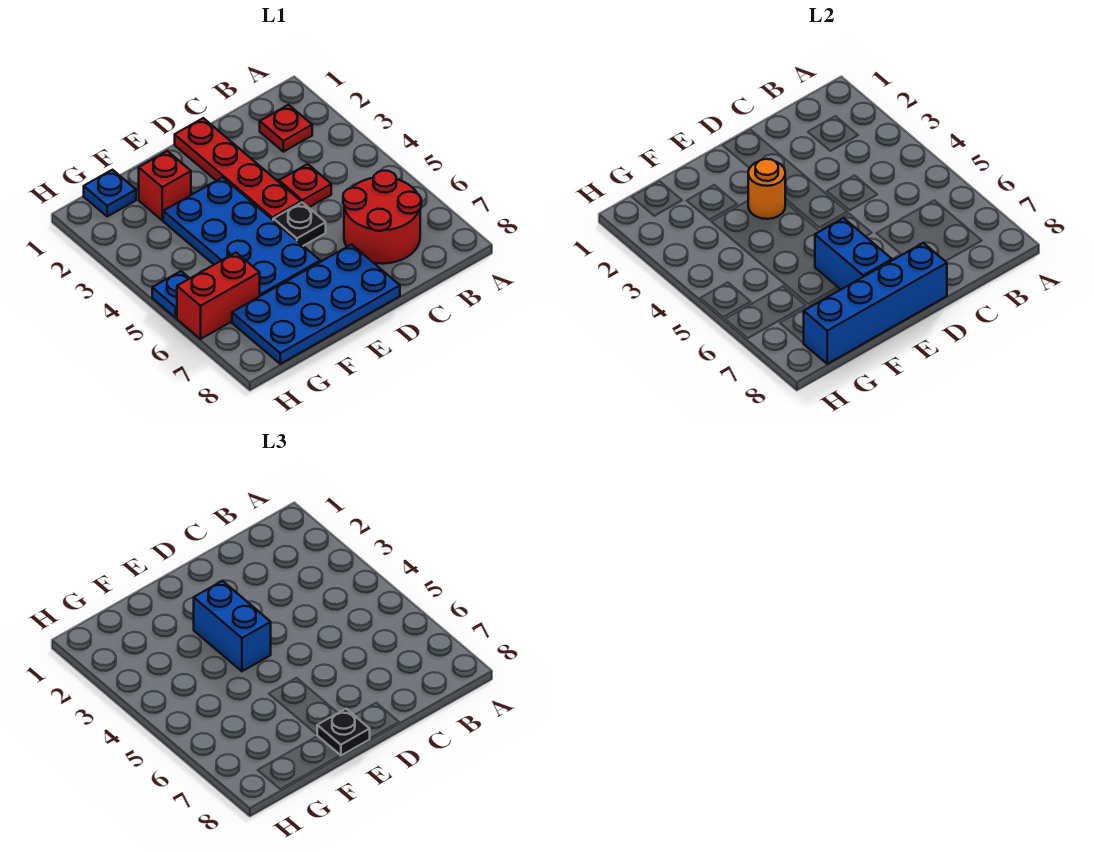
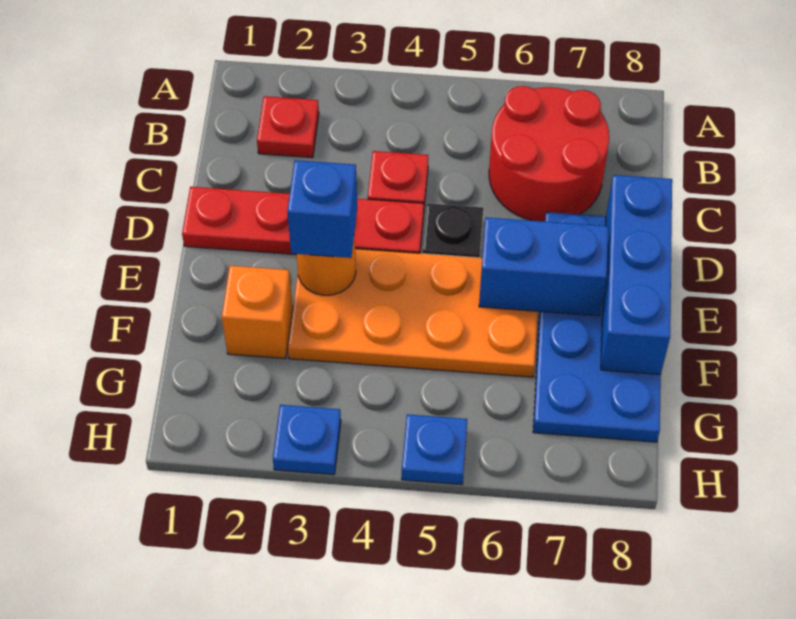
blue brick D8:G8 level 2 -> blue brick D8:F8 level 2
blue plate E3:F6 level 1 -> orange plate E3:F6 level 1
blue brick E3:E4 level 3 -> blue brick E3 level 3
black plate E8 level 3 -> none
red brick F2 level 1 -> orange brick F2 level 1
blue plate G1 level 1 -> blue plate H3 level 1
red brick G6:H6 level 1 -> none

